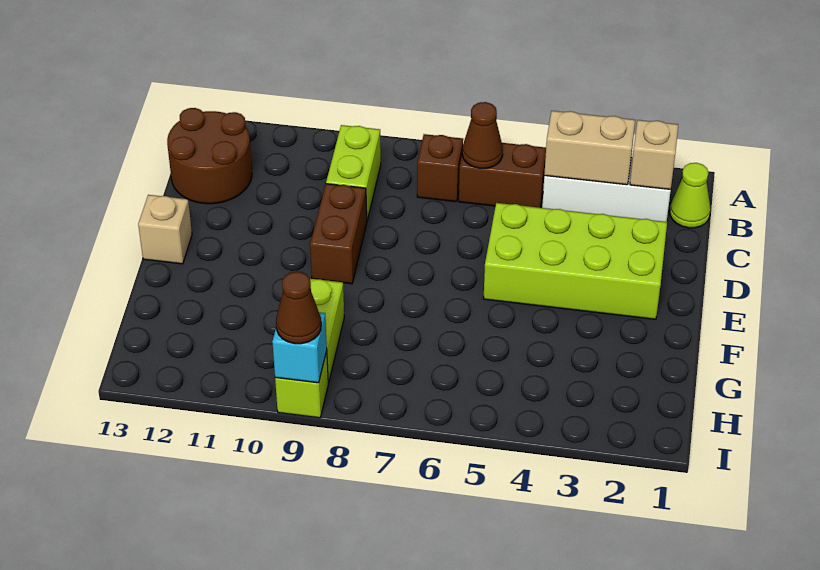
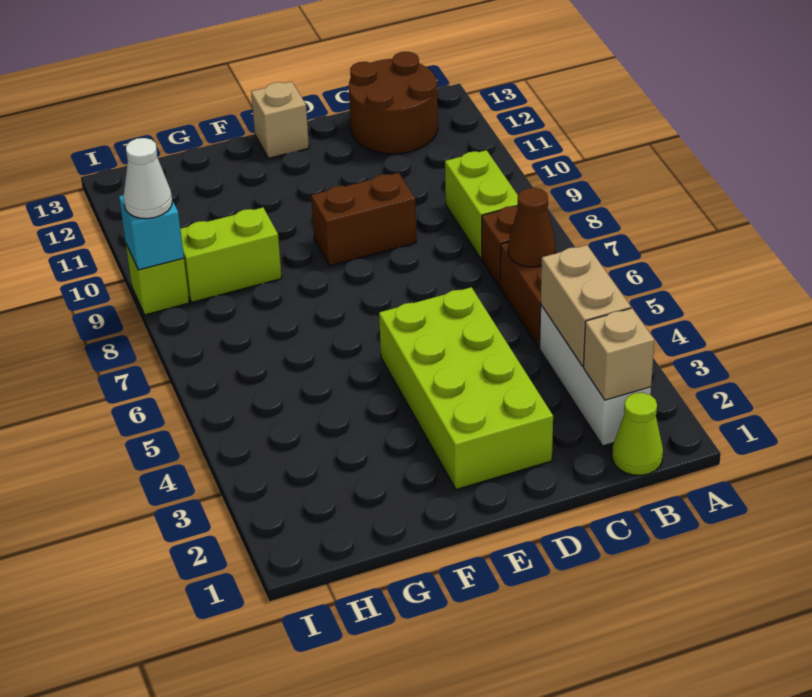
lime brick B9:C9 level 1 -> lime brick B8:B9 level 1
brown cone I9 level 3 -> white cone I9 level 3

